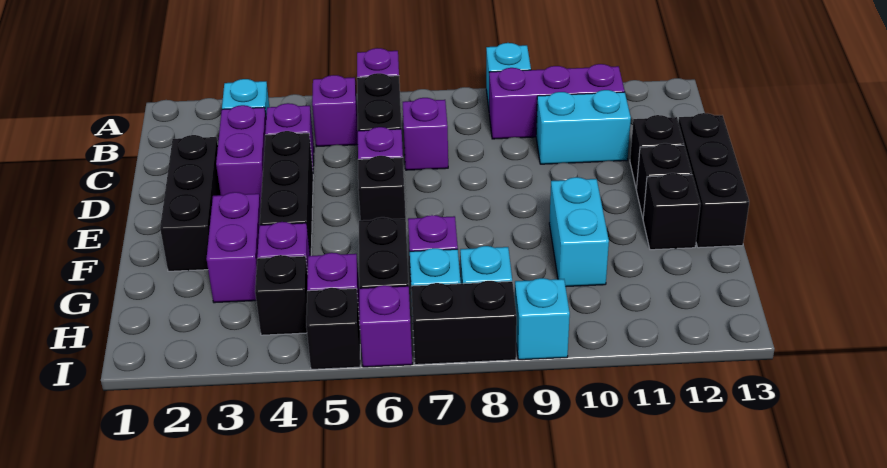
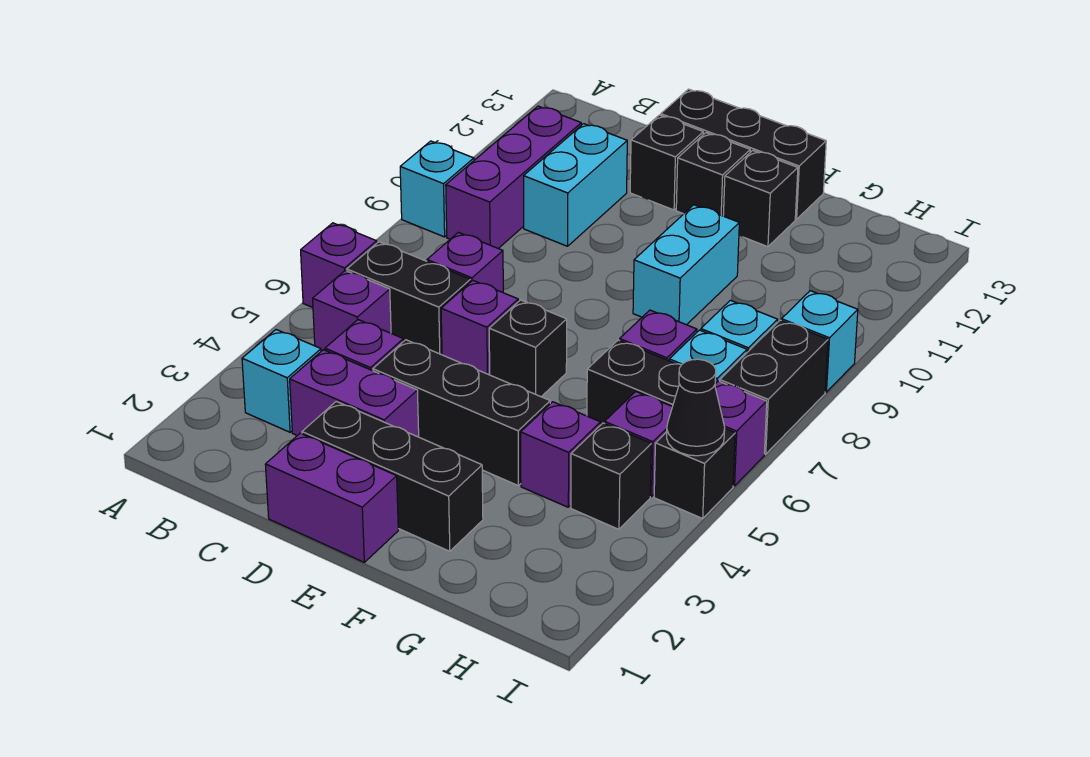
purple brick F3:G3 level 1 -> purple brick D1:E1 level 1
cyan brick F10:G10 level 1 -> cyan brick F9:F10 level 1
none -> black cone I5 level 2

